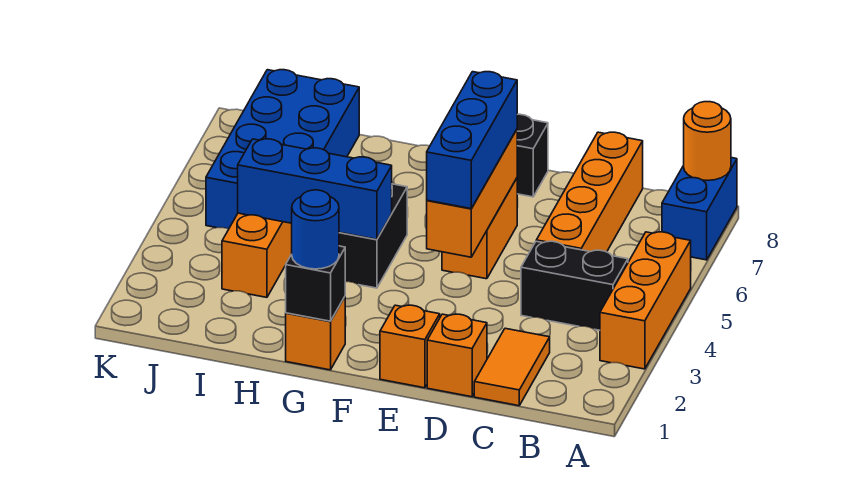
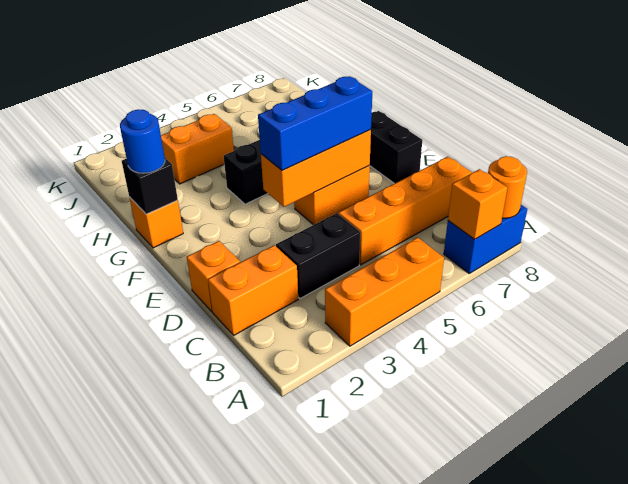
black brick B4:C4 level 1 -> black brick C3:C4 level 1
orange tile C1:C2 level 1 -> orange brick C1:C2 level 1
orange brick E1 level 1 -> orange brick A7 level 2
blue brick G4:I4 level 2 -> none
blue brick I5:J8 level 1 -> none

